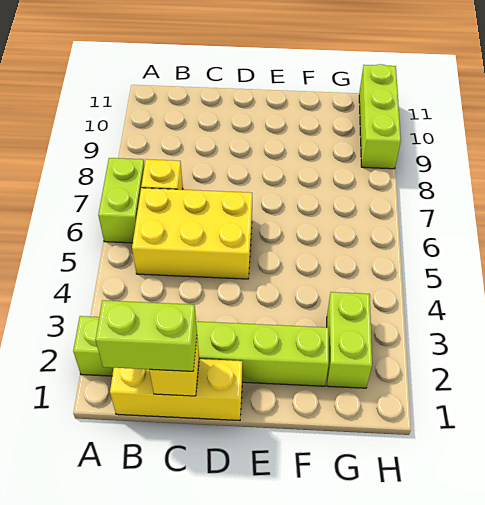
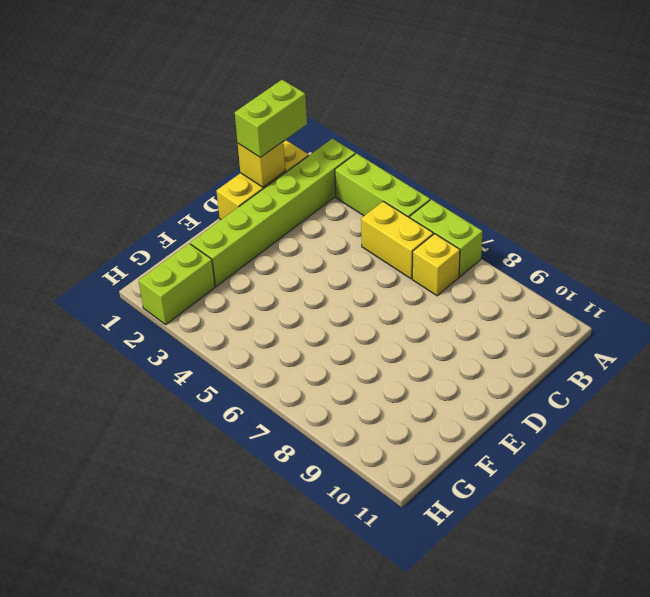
yellow brick B5:D6 level 1 -> yellow brick B5:B6 level 1
lime brick G2:G3 level 1 -> lime brick G2:H2 level 1
lime brick H9:H11 level 1 -> lime brick A3:A5 level 1

